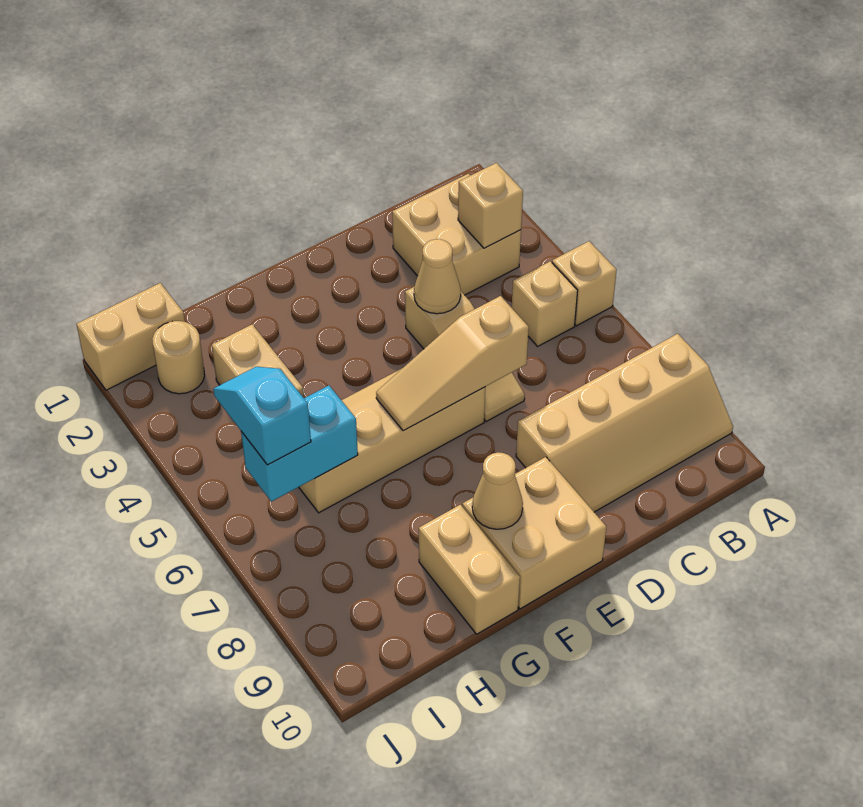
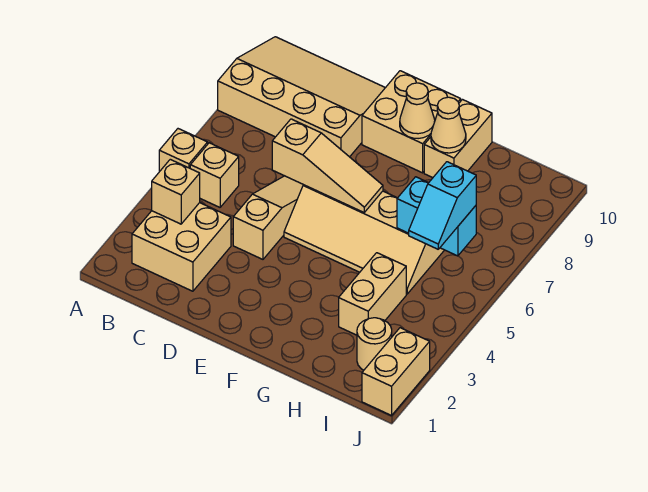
tan slope A8:D9 level 1 top 8 -> tan slope A8:D10 level 1 top 8
tan cone D4 level 2 -> tan cone G9 level 2
tan brick I1:J1 level 1 -> tan brick J1:J2 level 1

